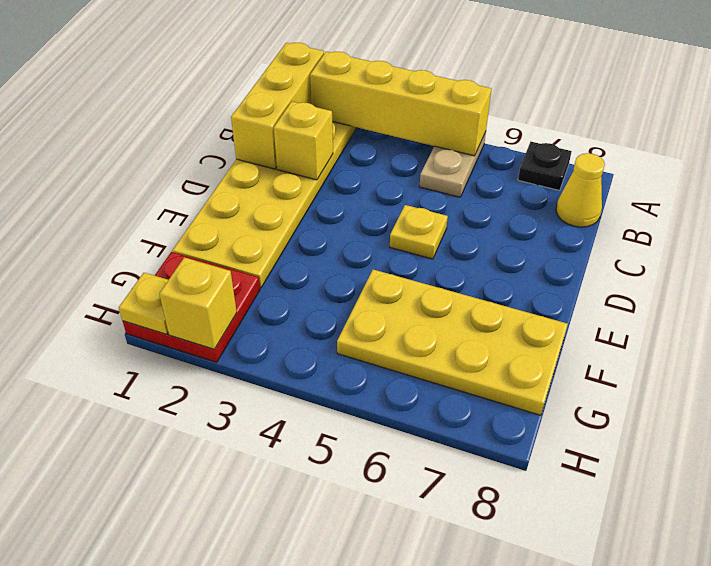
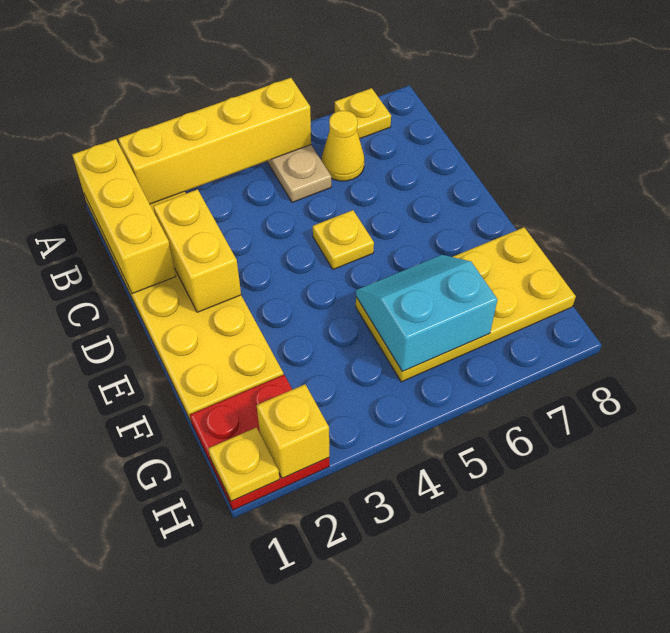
black plate A7 level 1 -> yellow plate A7 level 1
yellow cone B8 level 1 -> yellow cone B6 level 1
yellow brick C2 level 2 -> yellow brick C2:D2 level 2
none -> cyan slope F5:G6 level 2 top G

